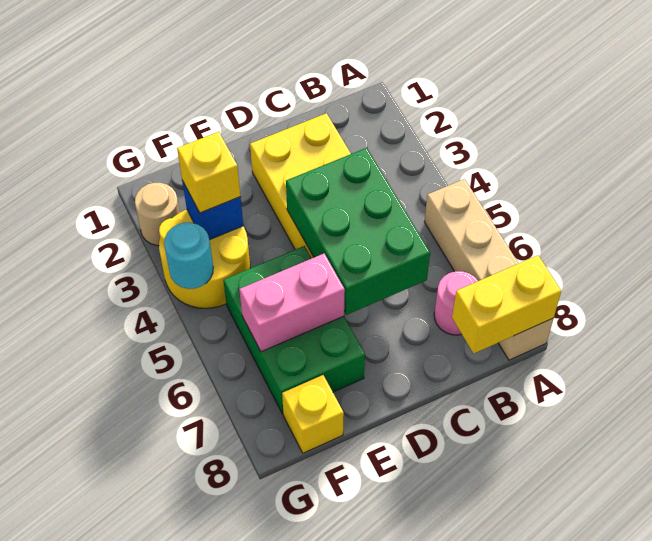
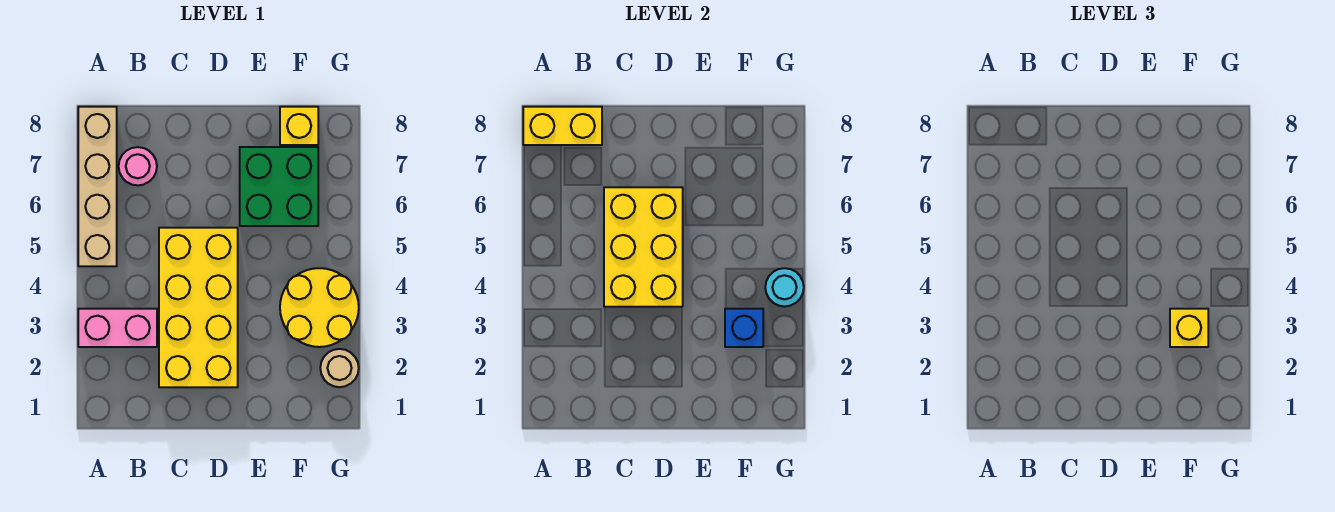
green brick C4:D6 level 2 -> yellow brick C4:D6 level 2
green brick E5:F7 level 1 -> green brick E6:F7 level 1
pink brick E6:F6 level 2 -> pink brick A3:B3 level 1

